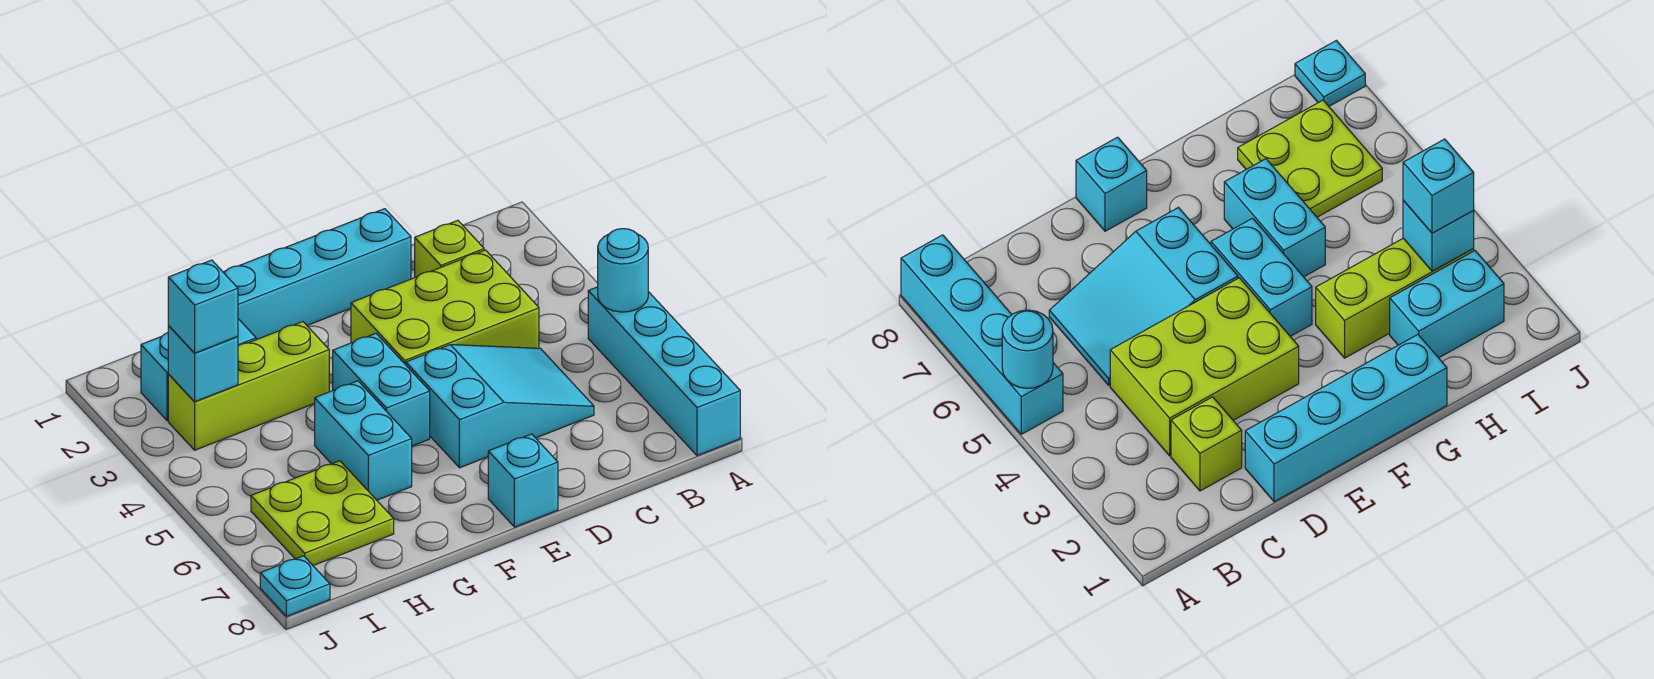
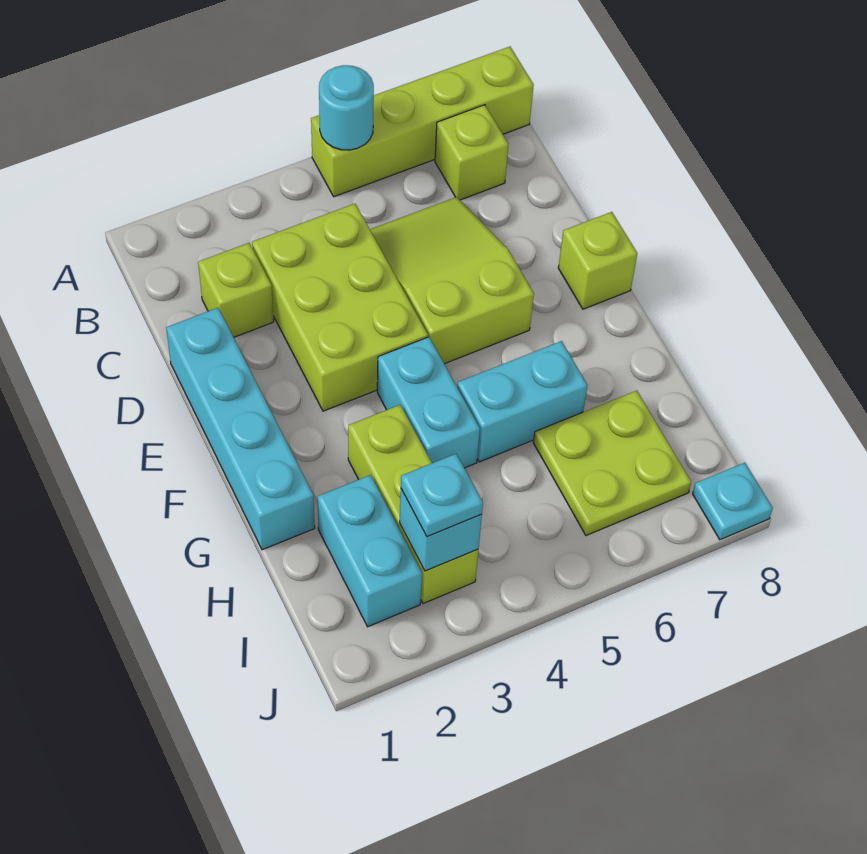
cyan brick A5:A8 level 1 -> lime brick A5:A8 level 1
none -> lime brick B7 level 1
cyan slope C5:E6 level 1 top E -> lime slope C5:E6 level 1 top E
cyan brick E8 level 1 -> lime brick E8 level 1
cyan brick F4:F5 level 1 -> cyan brick F4:G4 level 1
cyan brick I3 level 3 -> cyan plate I3 level 3

